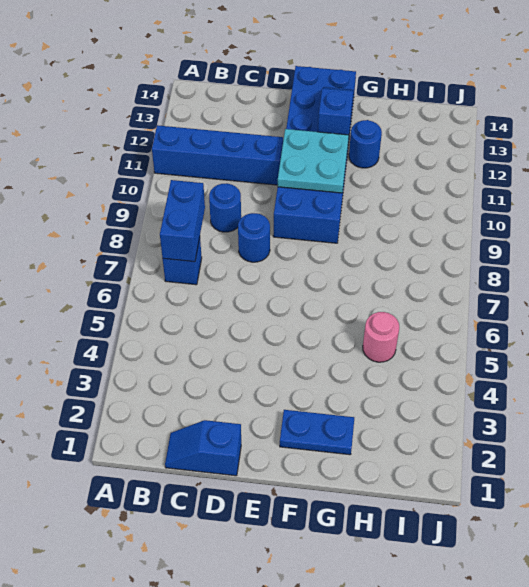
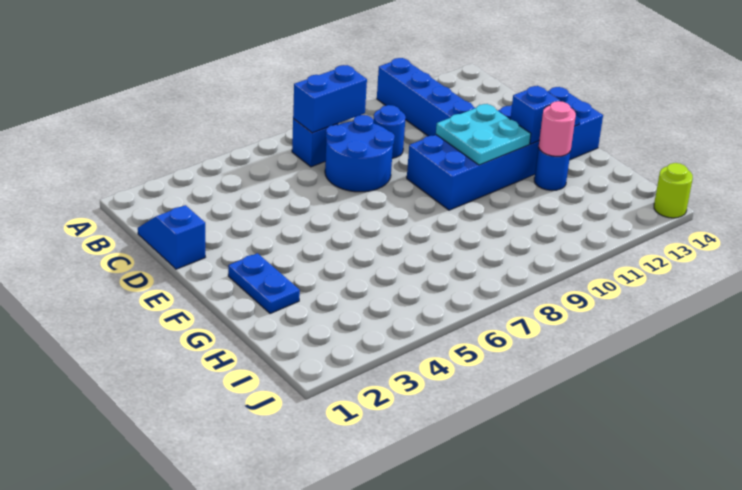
blue round brick D8 level 1 -> blue round brick C7:D8 level 1
pink round brick H5 level 1 -> pink round brick G12 level 2
none -> lime round brick J14 level 1

